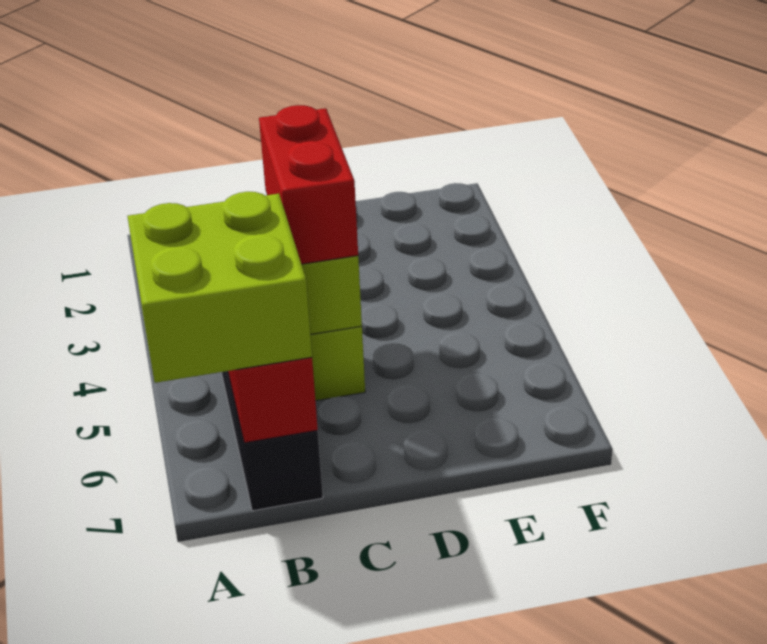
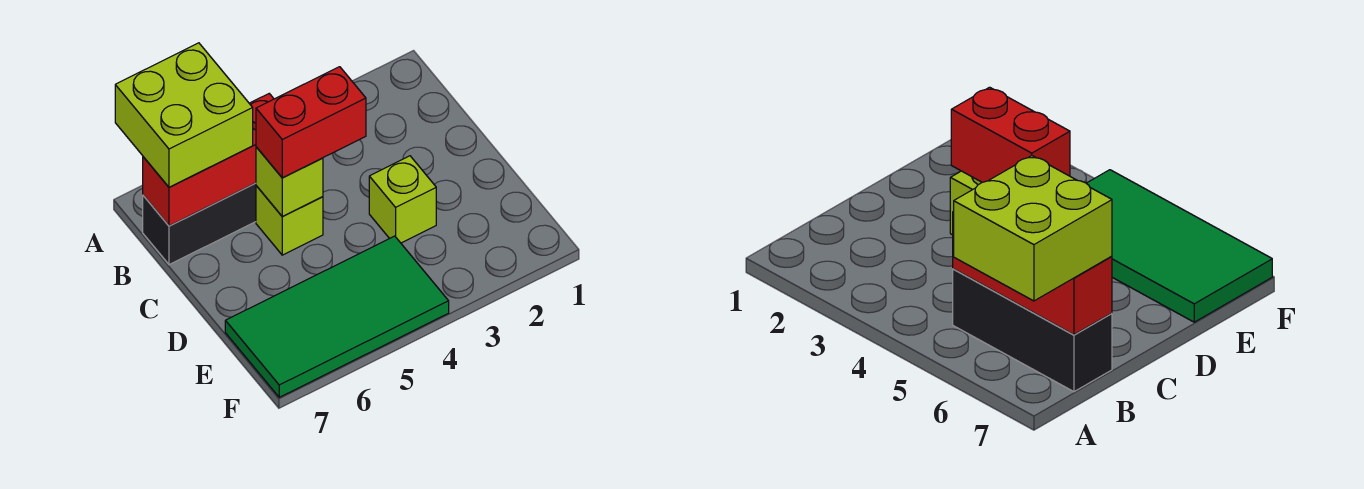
none -> lime brick D3 level 1
none -> green tile E4:F7 level 1

